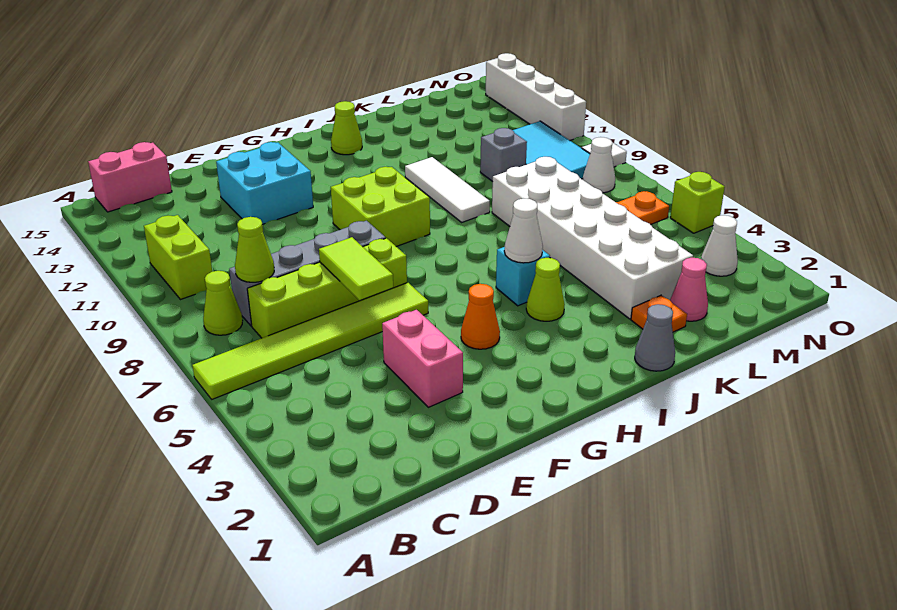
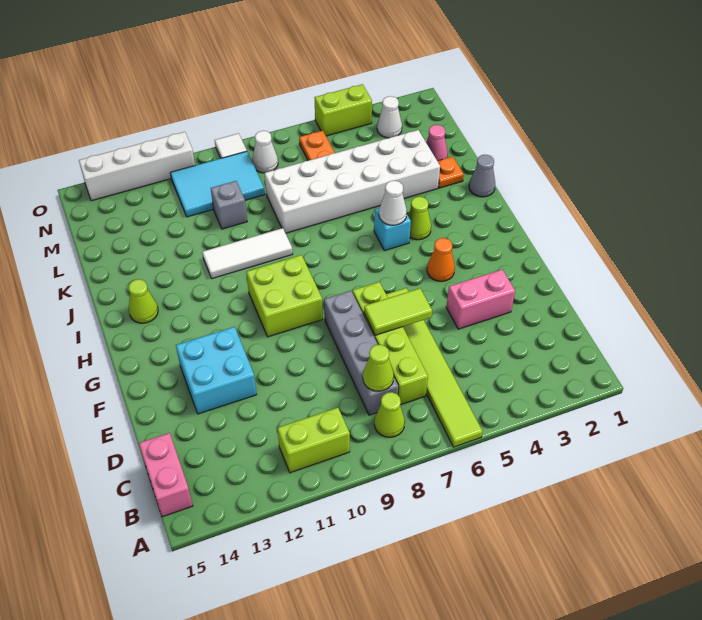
lime brick O5 level 1 -> lime brick O4:O5 level 1

